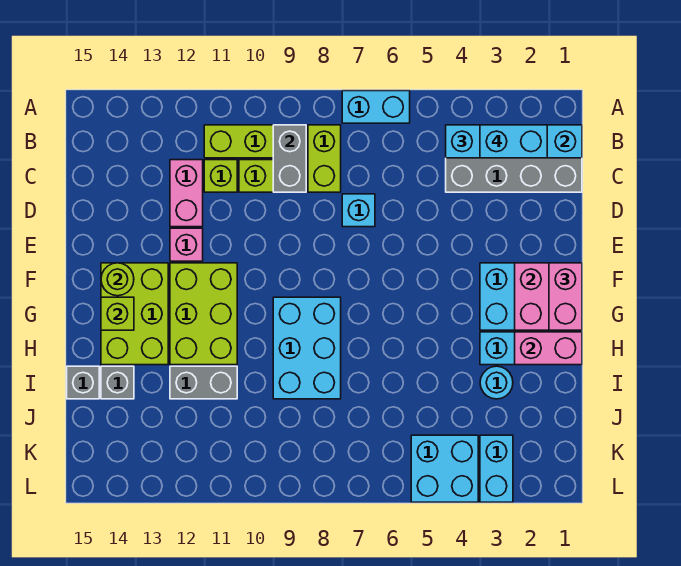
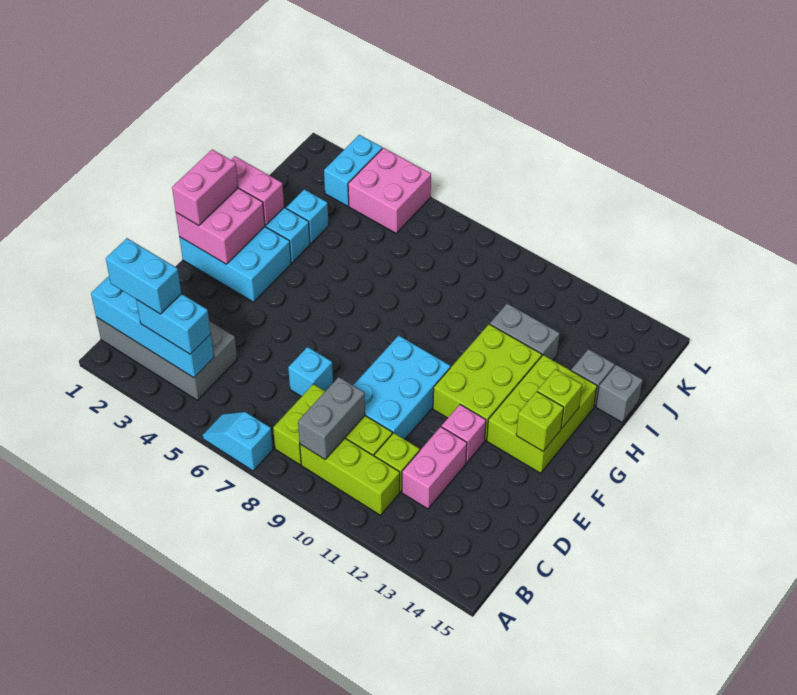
cyan brick A6:A7 level 1 -> cyan slope A6:A7 level 1 top 7
lime round brick F14 level 2 -> lime brick F14 level 2
cyan brick G8:I9 level 1 -> cyan brick D9:F10 level 1
cyan round brick I3 level 1 -> cyan brick I3 level 1
cyan brick K4:L5 level 1 -> pink brick K4:L5 level 1

